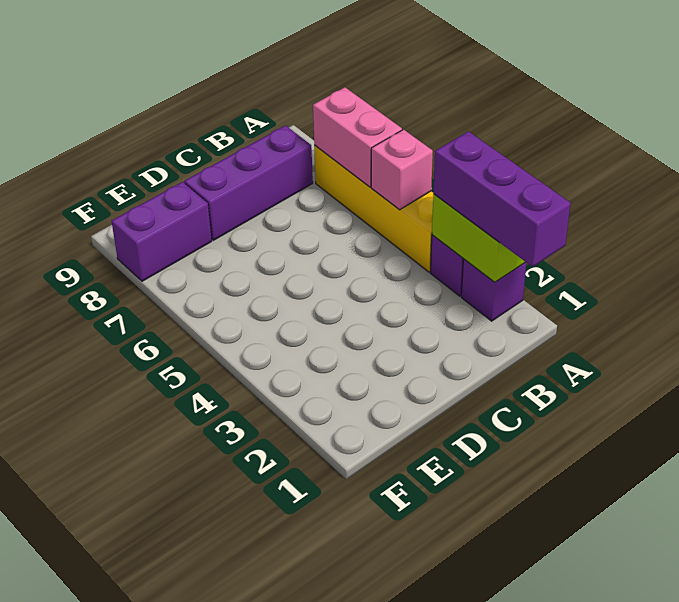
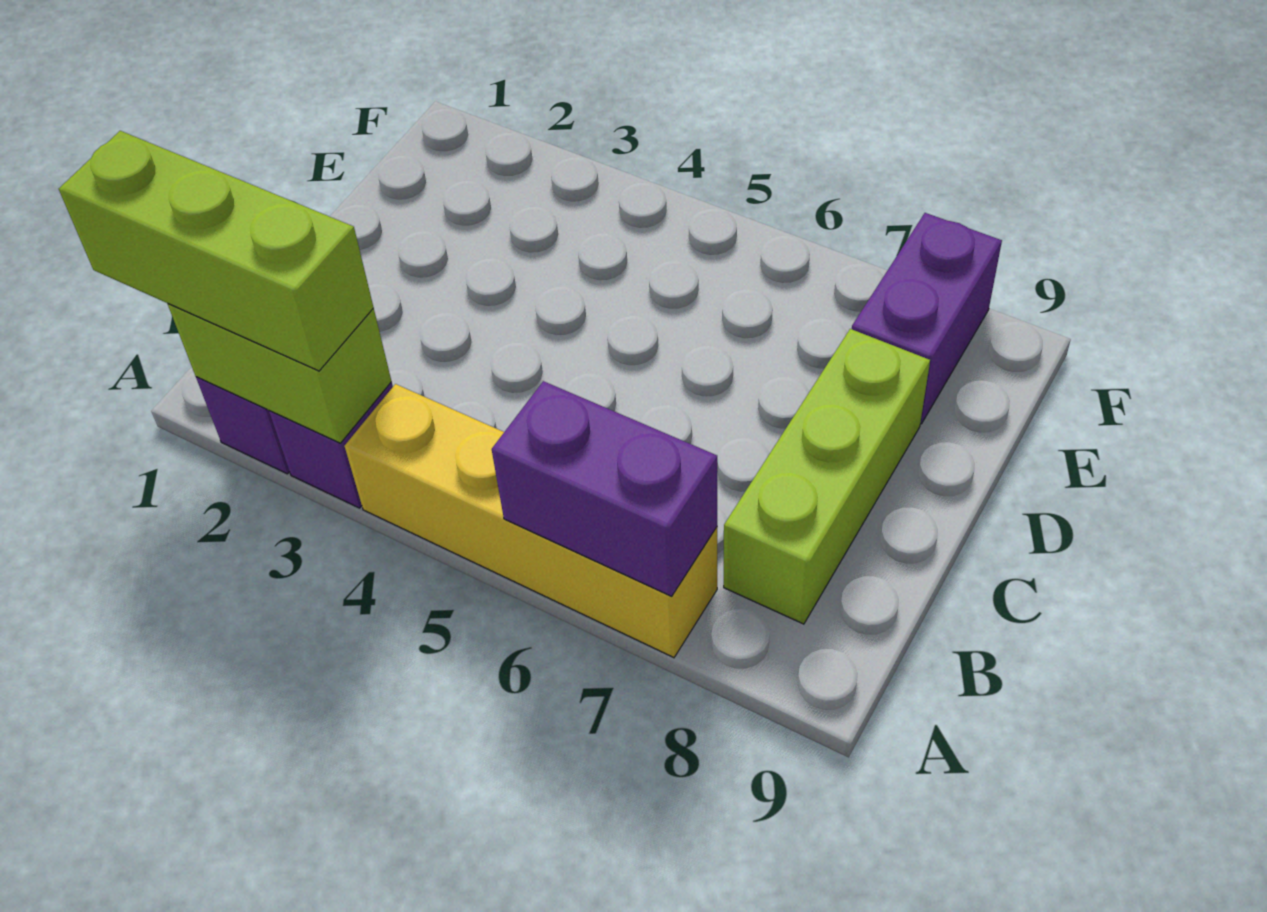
purple brick A1:A3 level 3 -> lime brick A1:A3 level 3
pink brick A5 level 2 -> none
pink brick A6:A7 level 2 -> purple brick A6:A7 level 2
purple brick B8:D8 level 1 -> lime brick B8:D8 level 1

